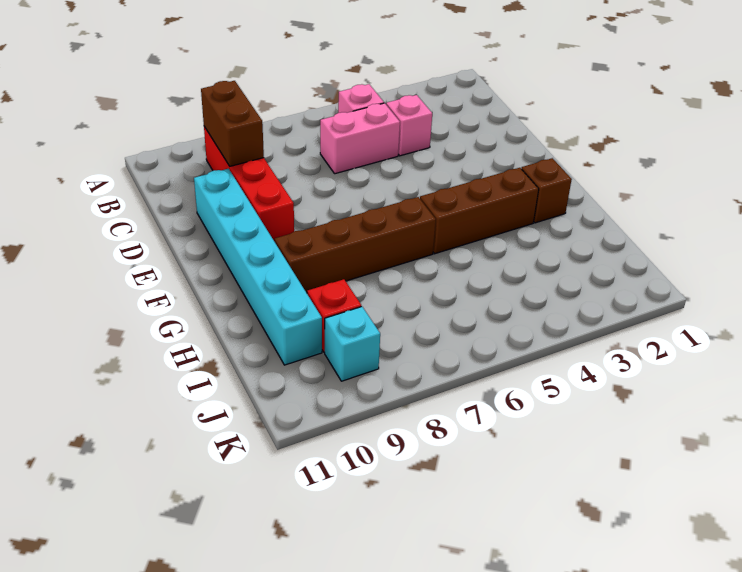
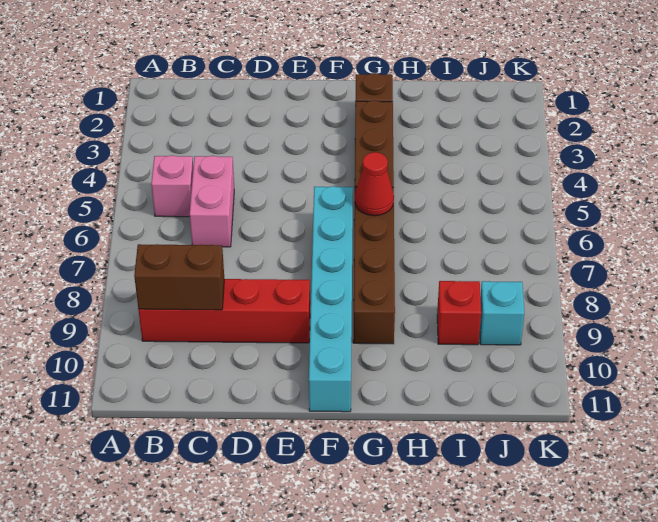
pink brick C4 level 1 -> none
cyan brick D10:I10 level 1 -> cyan brick F6:F11 level 1
none -> red cone G6 level 2

